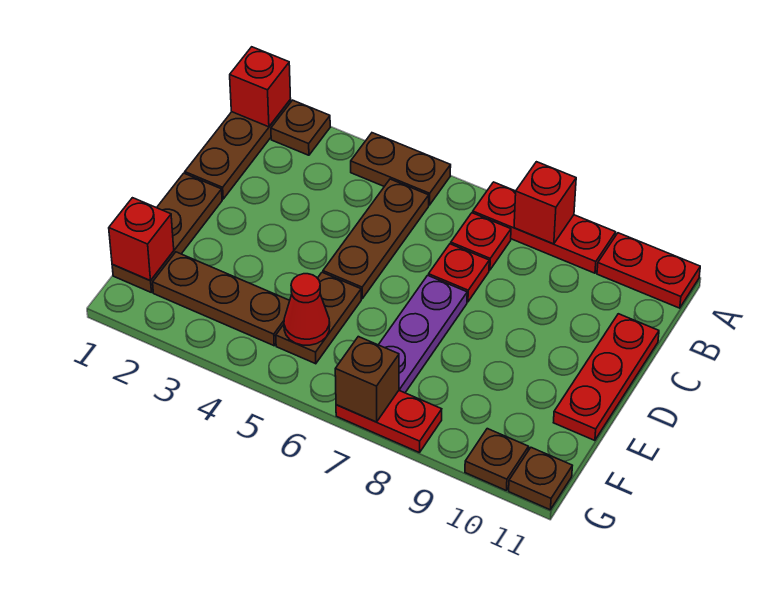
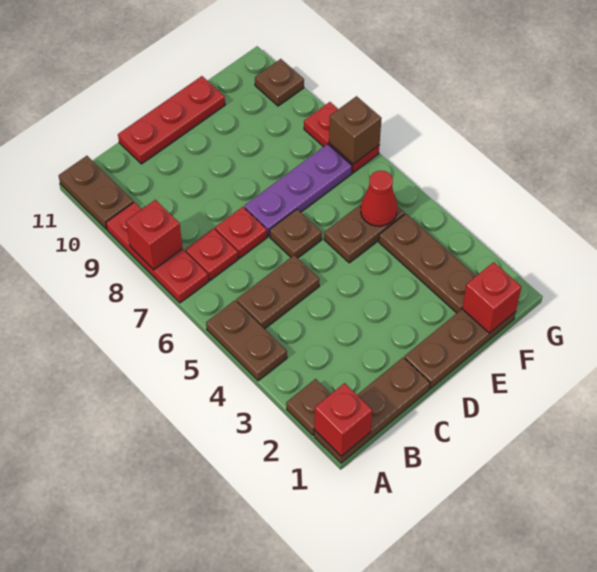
red plate A10:A11 level 1 -> brown plate A10:A11 level 1
brown plate B5:D5 level 1 -> brown plate B5:C5 level 1
brown plate G11 level 1 -> brown plate D6 level 1

